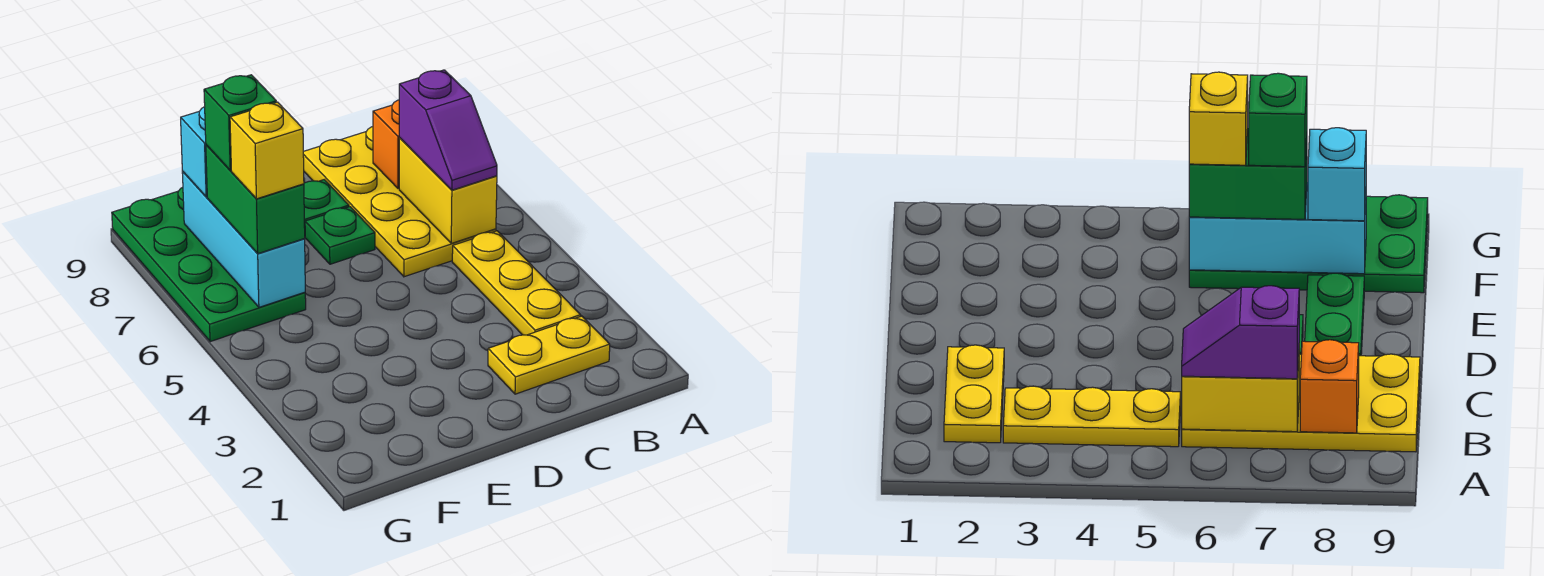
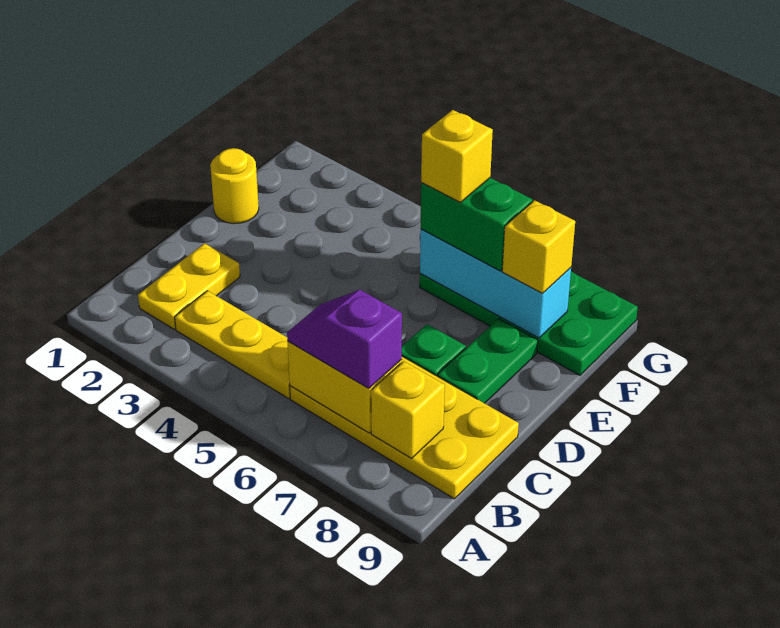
orange brick B8 level 2 -> yellow brick B8 level 2
none -> yellow round brick E1 level 1
green brick F7 level 4 -> none
cyan brick F8 level 3 -> yellow brick F8 level 3

